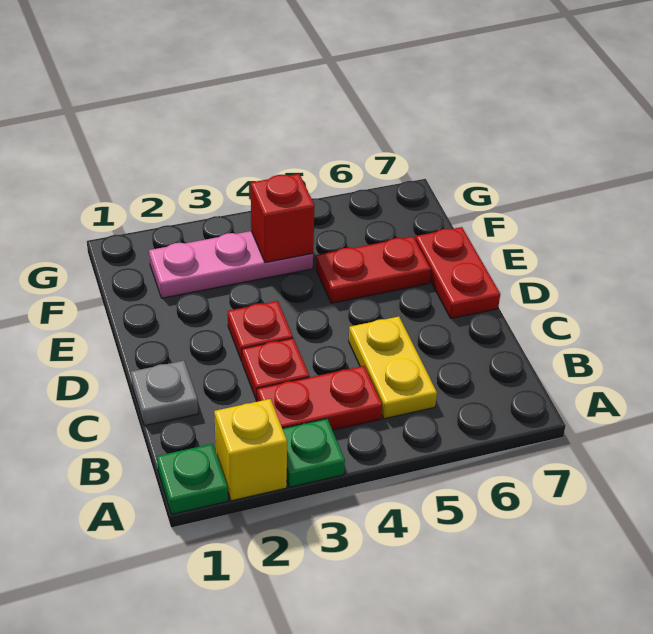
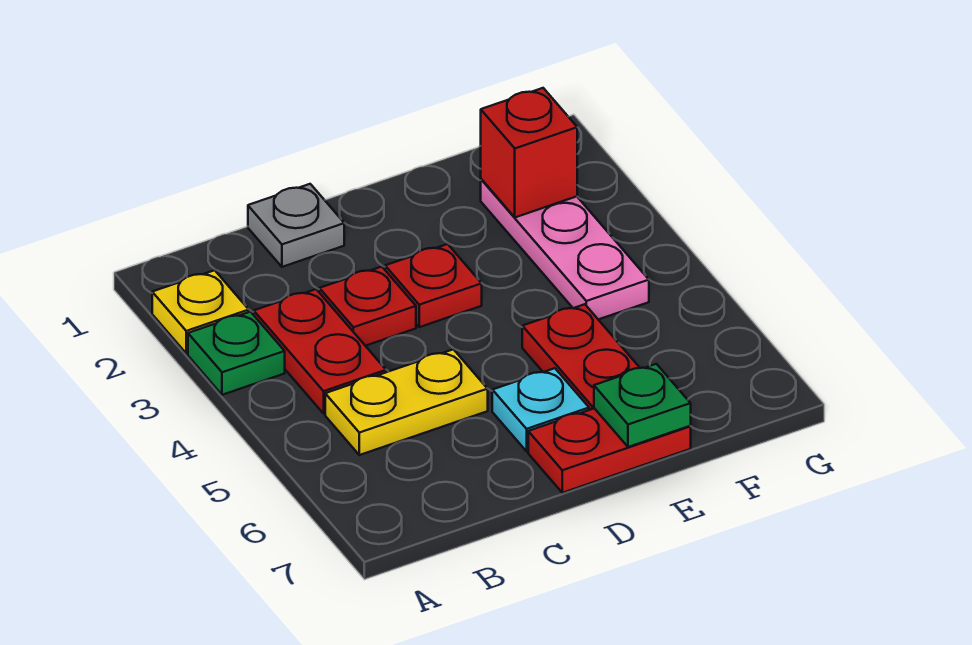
green plate A1 level 1 -> green plate E7 level 2
yellow brick A2 level 1 -> yellow plate A2 level 1
none -> cyan plate D6 level 1
red brick F4 level 2 -> red brick F2 level 2

